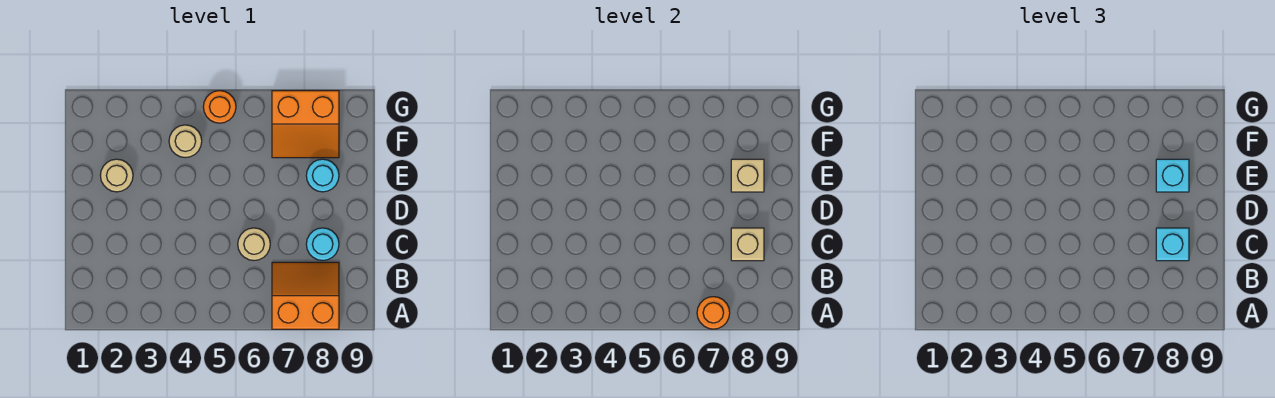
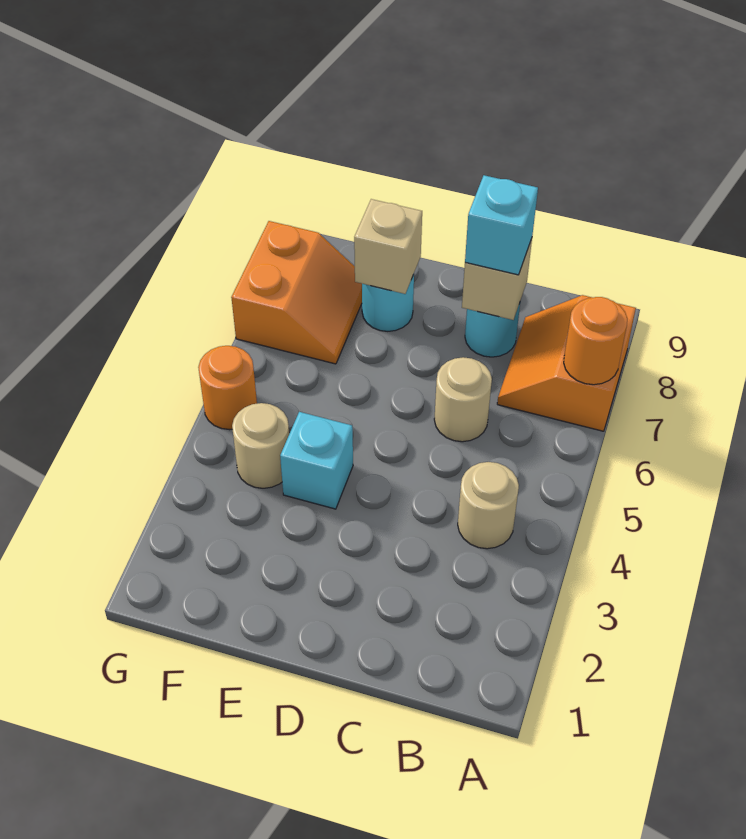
tan round brick E2 level 1 -> tan round brick B4 level 1
cyan brick E8 level 3 -> cyan brick E4 level 1

